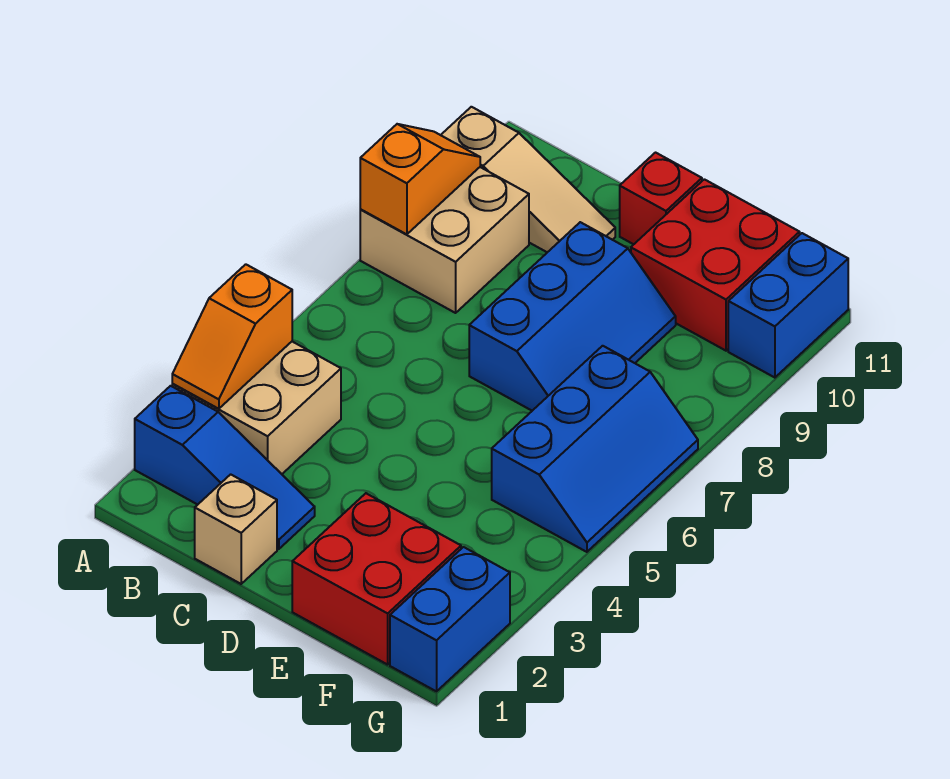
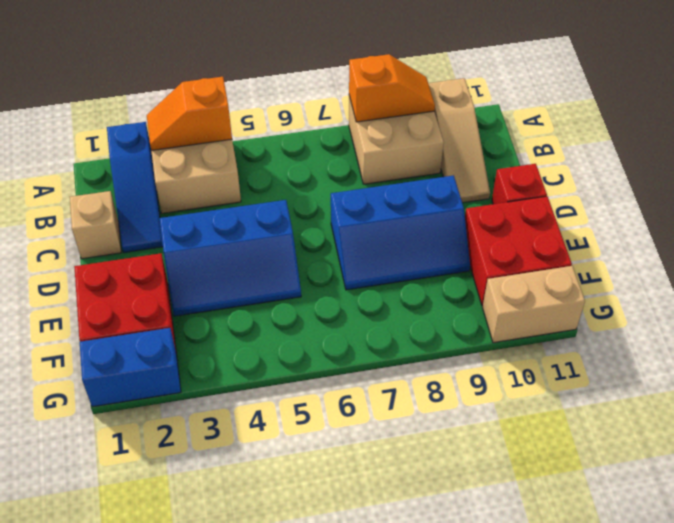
blue slope F5:G7 level 1 top F -> blue slope D3:E5 level 1 top D
blue brick G10:G11 level 1 -> tan brick G10:G11 level 1

